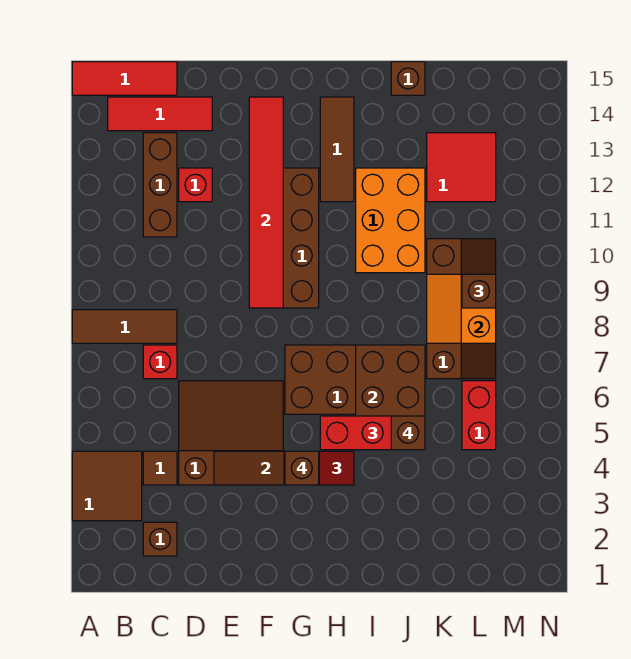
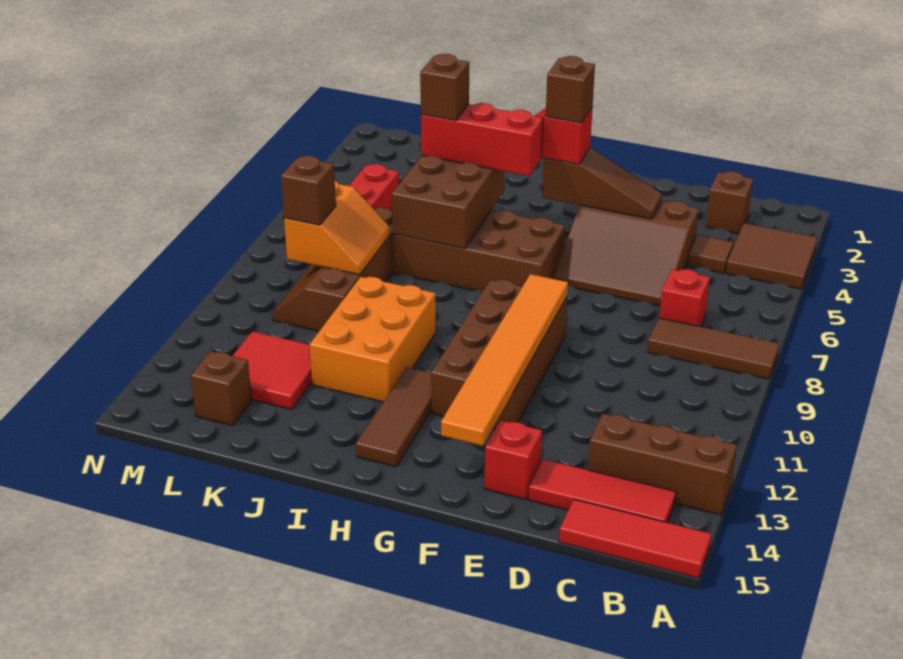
brown brick C11:C13 level 1 -> brown brick A13:C13 level 1
red brick D12 level 1 -> red brick E14 level 1
red tile F9:F14 level 2 -> orange tile F9:F14 level 2
brown brick J15 level 1 -> brown brick L14 level 1

